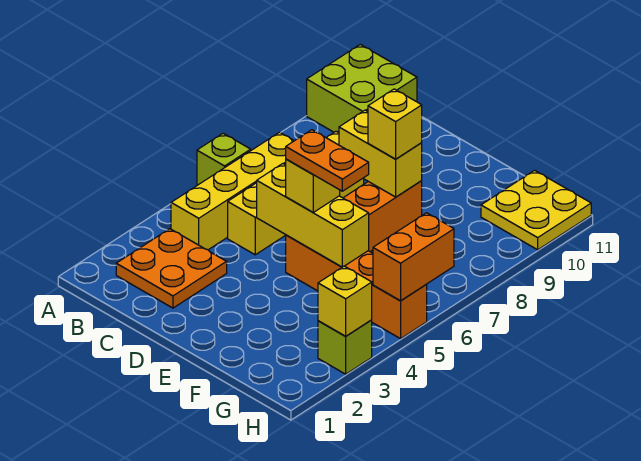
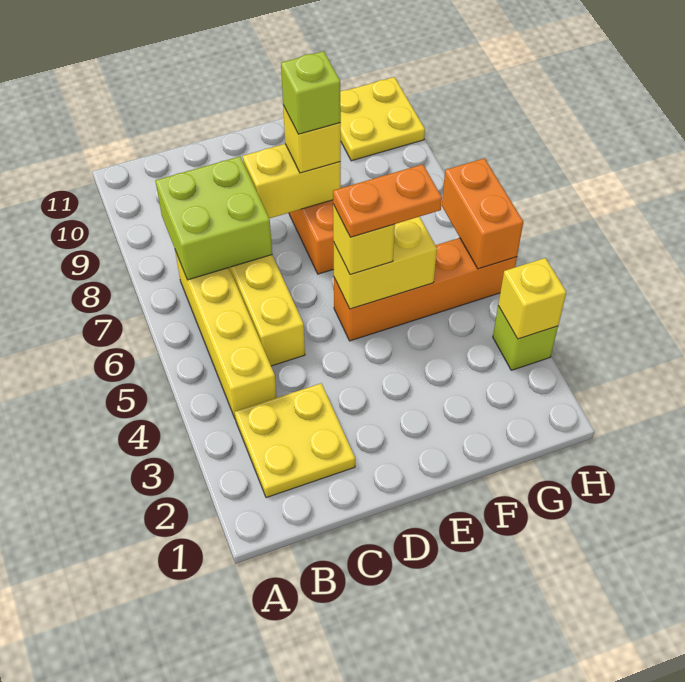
lime brick A6 level 1 -> lime brick E8 level 4
lime brick A10:B11 level 1 -> lime brick B7:C8 level 2
orange plate B2:C3 level 1 -> yellow plate B2:C3 level 1
yellow brick D5:F5 level 2 -> yellow brick E5:F5 level 2

